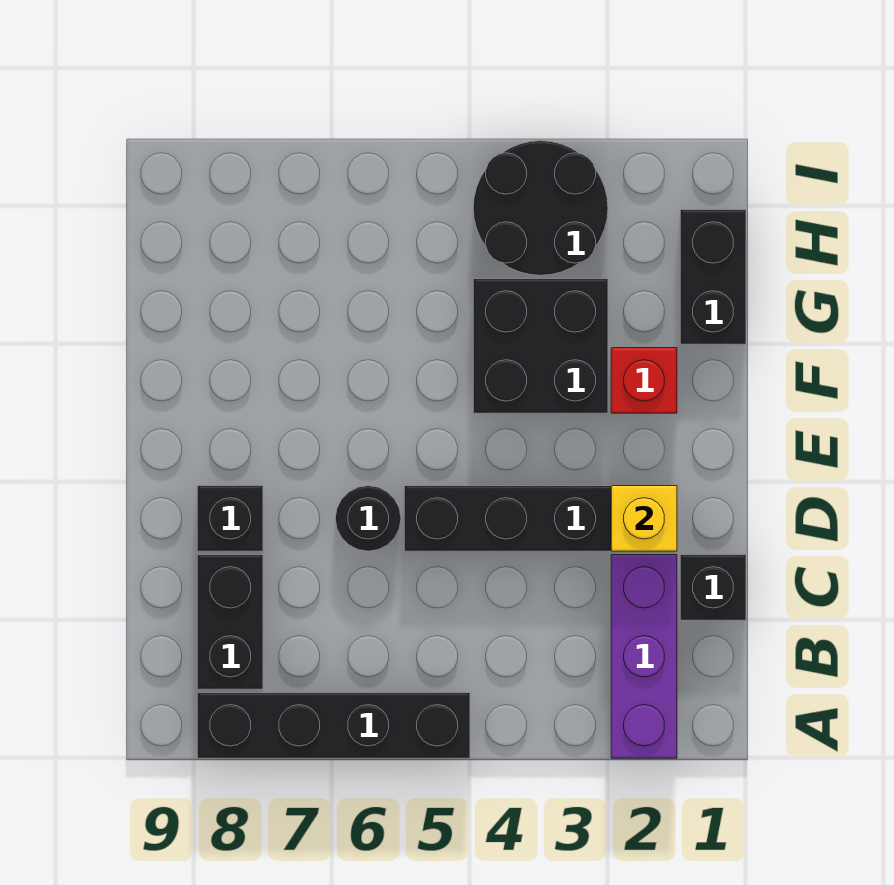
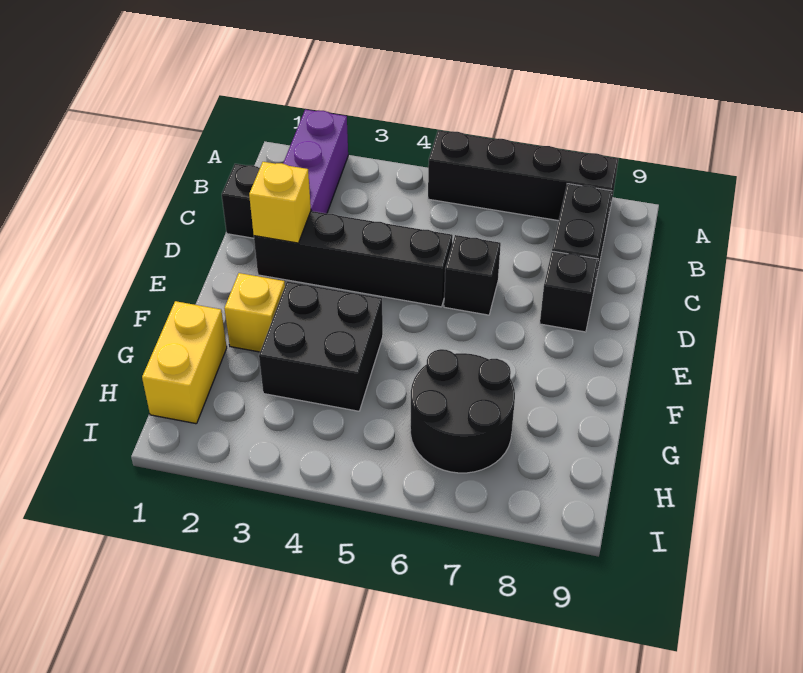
black round brick D6 level 1 -> black brick D6 level 1
red brick F2 level 1 -> yellow brick F2 level 1
black brick G1:H1 level 1 -> yellow brick G1:H1 level 1
black round brick H3:I4 level 1 -> black round brick G6:H7 level 1

